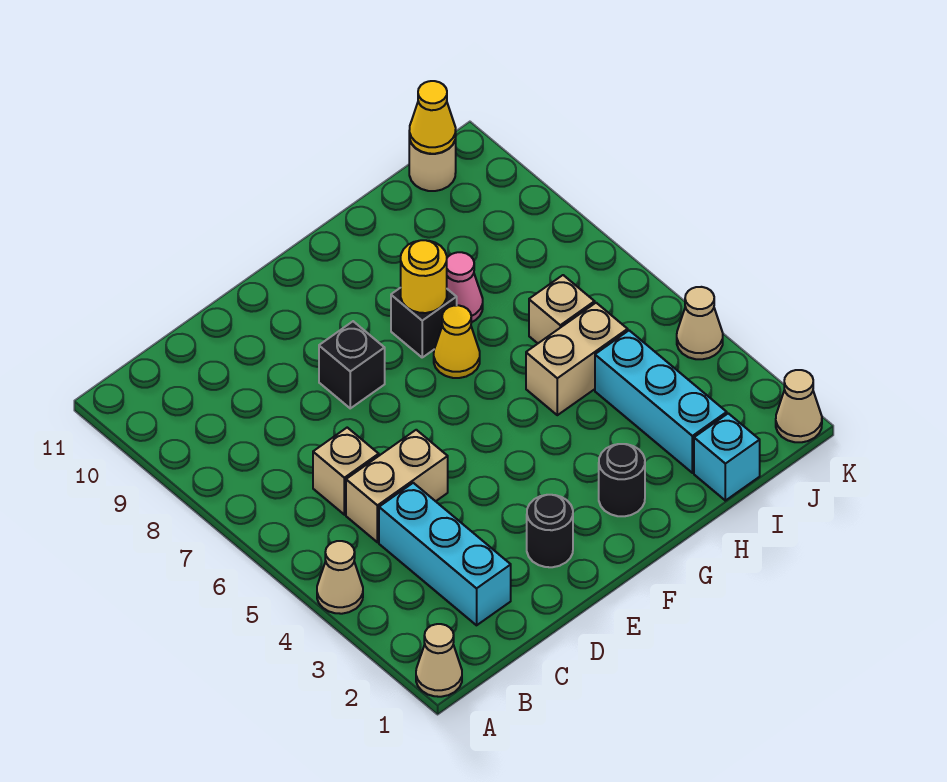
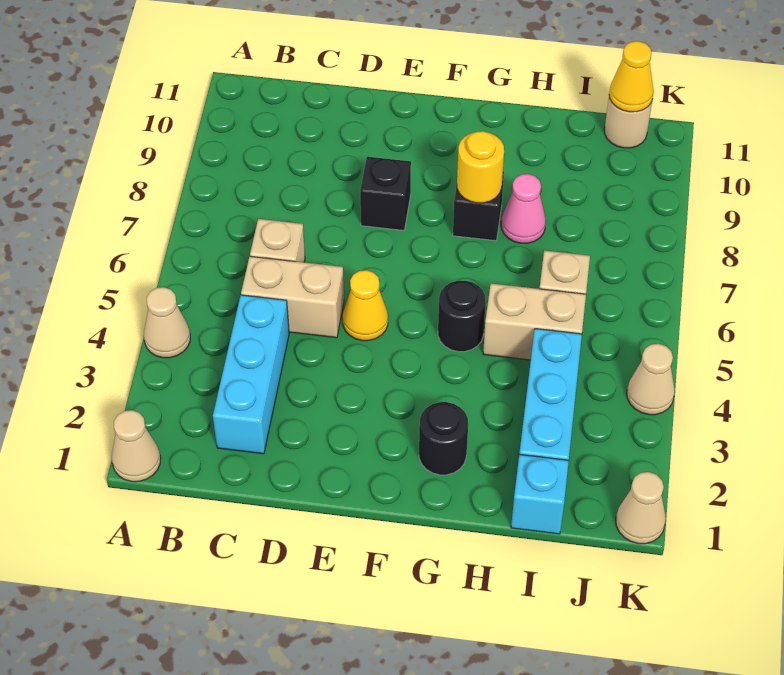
black round brick E2 level 1 -> black round brick G5 level 1
yellow cone G7 level 1 -> yellow cone E5 level 1

